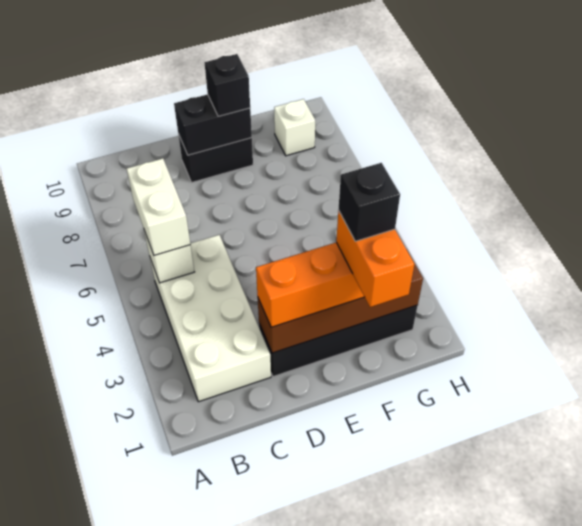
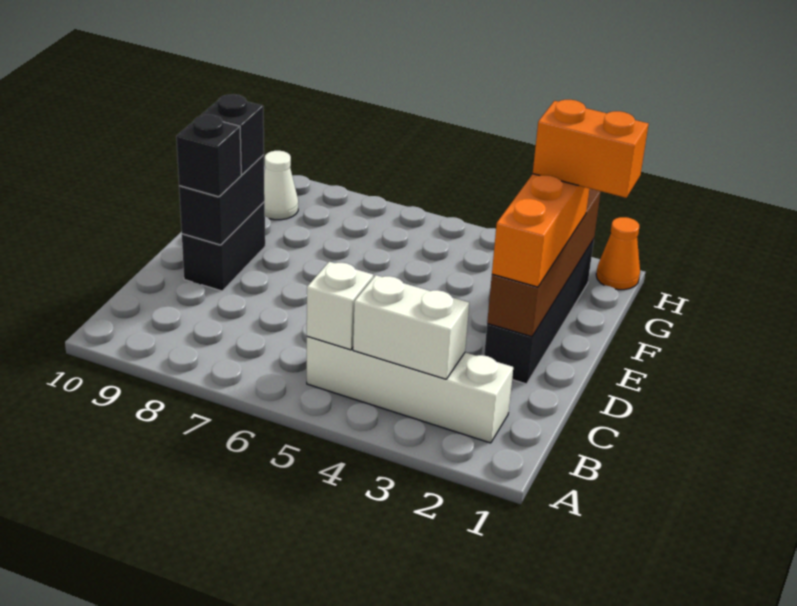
white brick B2:C5 level 1 -> white brick B2:B5 level 1
white brick B5:B6 level 3 -> white brick B3:B4 level 2
black brick F2 level 5 -> black brick D9 level 3
white brick G9 level 1 -> white cone G9 level 1
none -> orange cone H1 level 1

